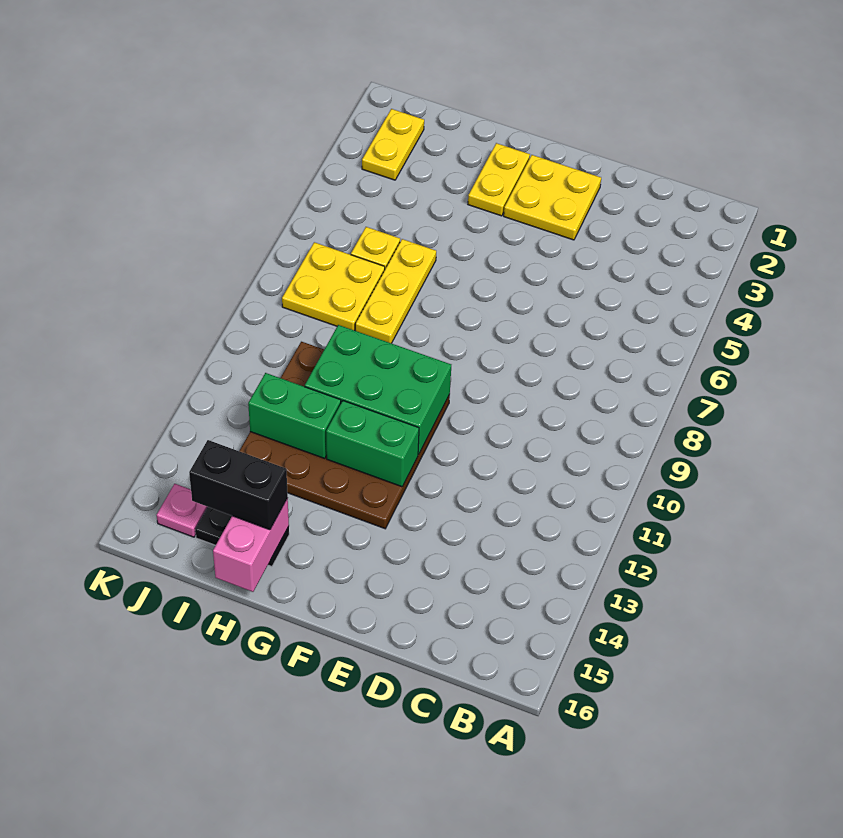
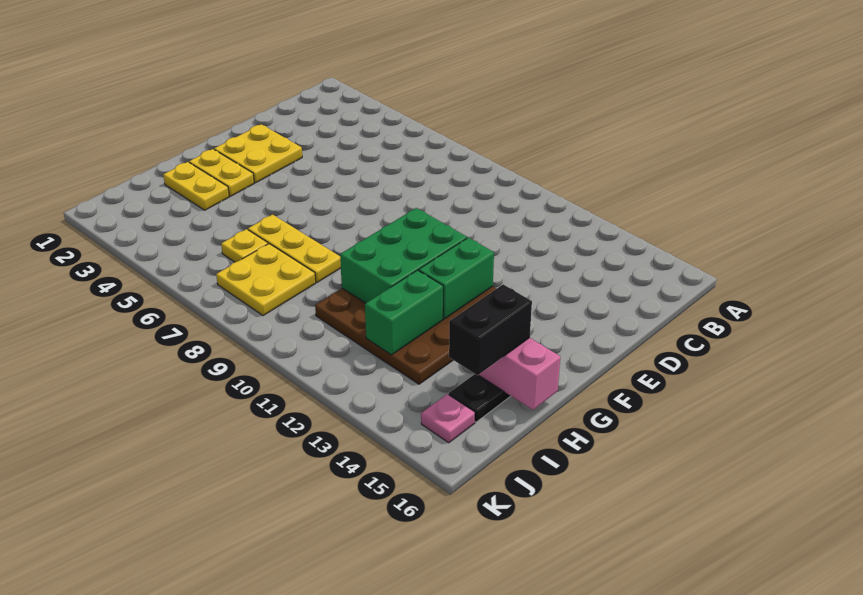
yellow plate J2:J3 level 1 -> yellow plate H2:H3 level 1

